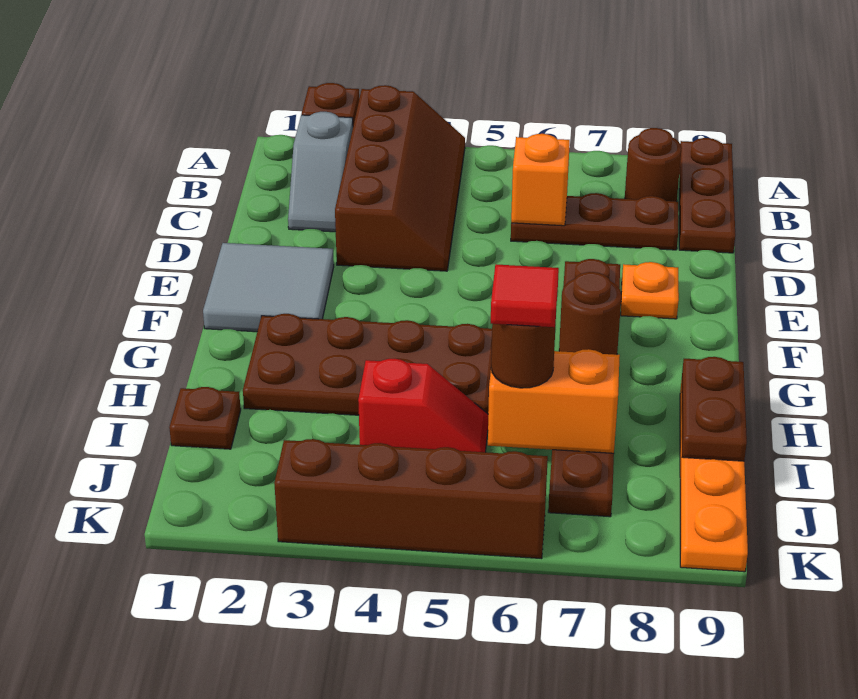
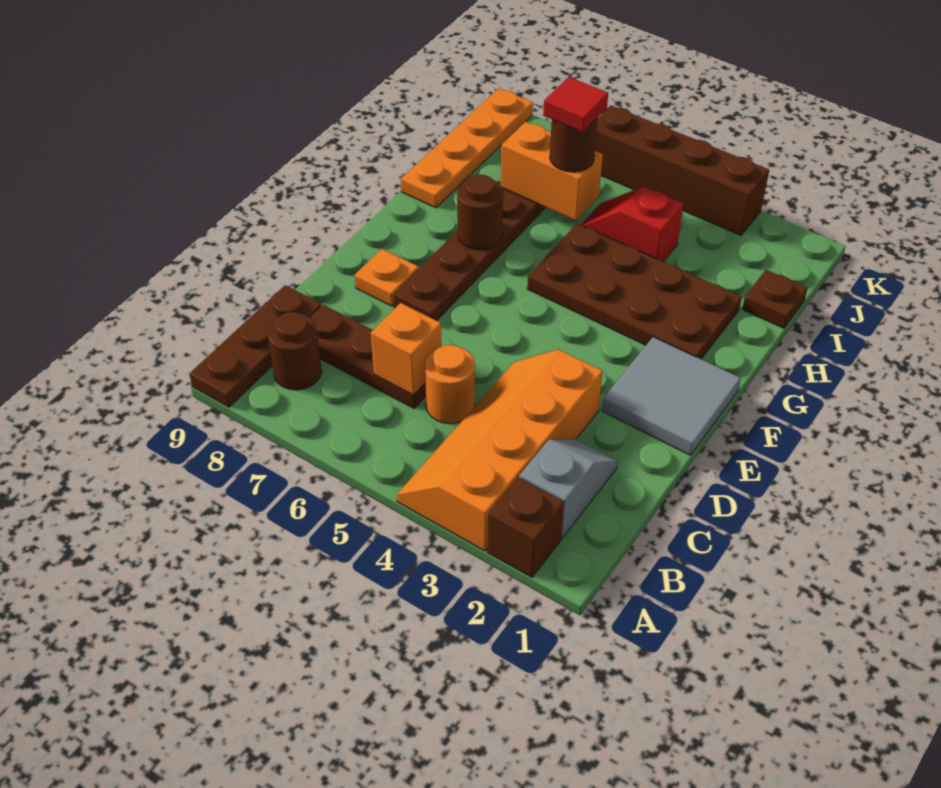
brown slope A3:D4 level 1 top 3 -> orange slope A3:D4 level 1 top 3
none -> orange round brick C5 level 1
brown plate H9:I9 level 2 -> none

